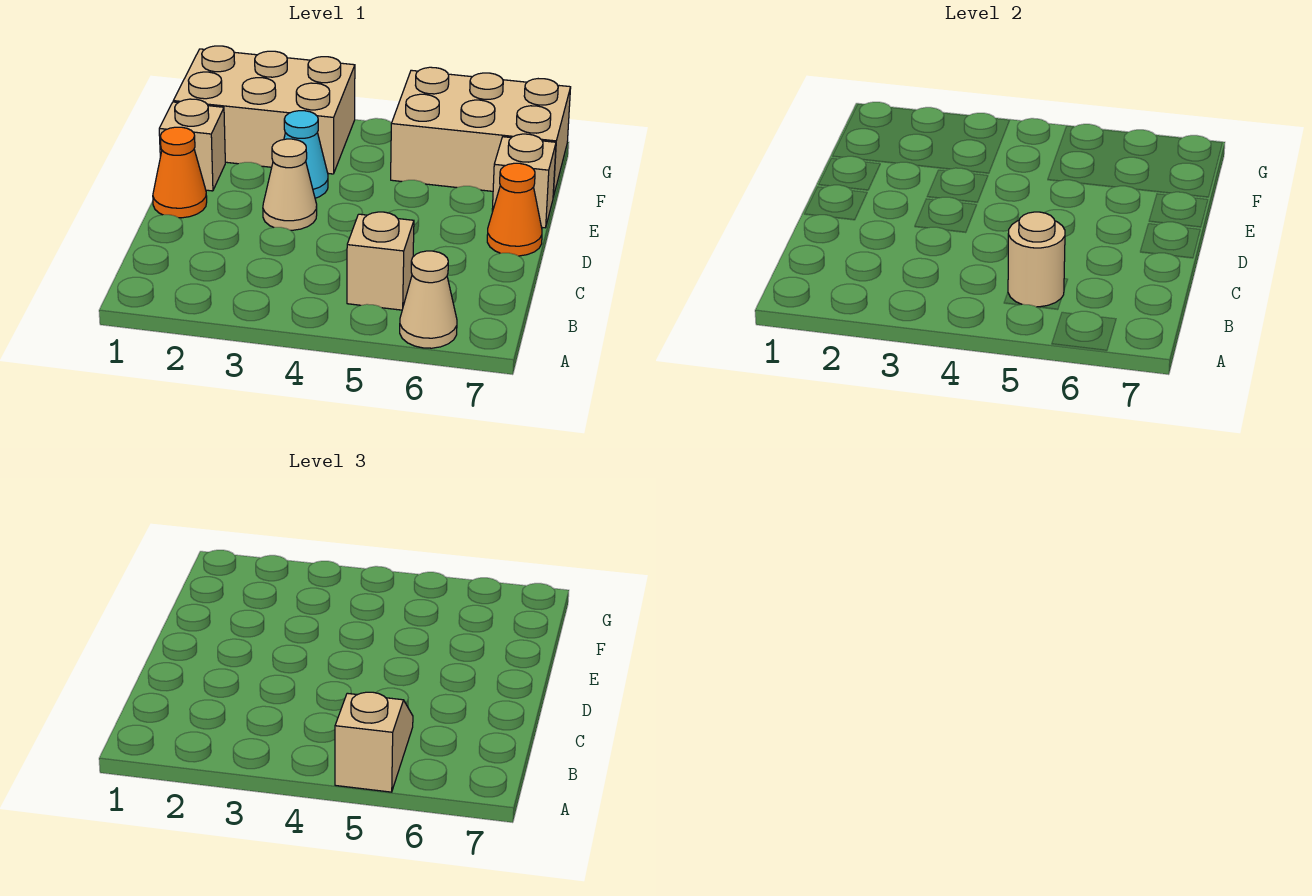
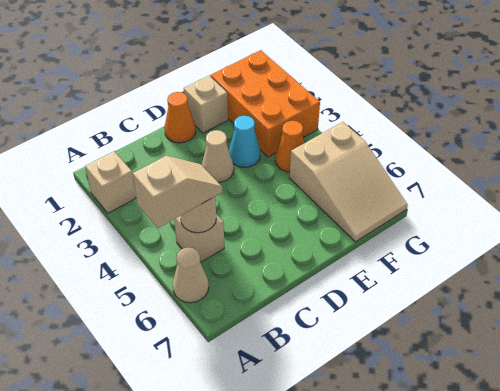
orange cone D7 level 1 -> orange cone F4 level 1
tan brick E7 level 1 -> tan brick A2 level 1
tan brick F1:G3 level 1 -> orange brick F1:G3 level 1
tan brick F5:G7 level 1 -> tan slope F5:G7 level 1 top 5

